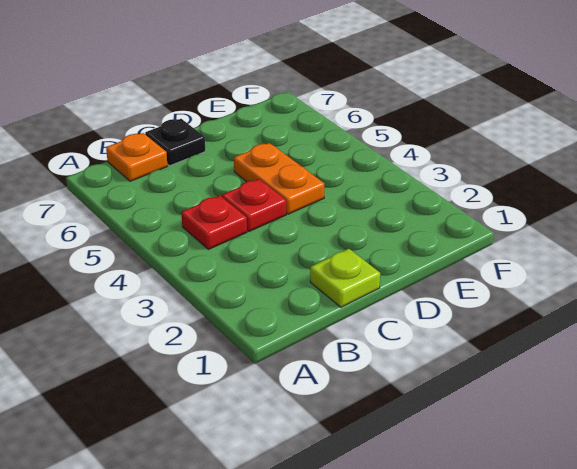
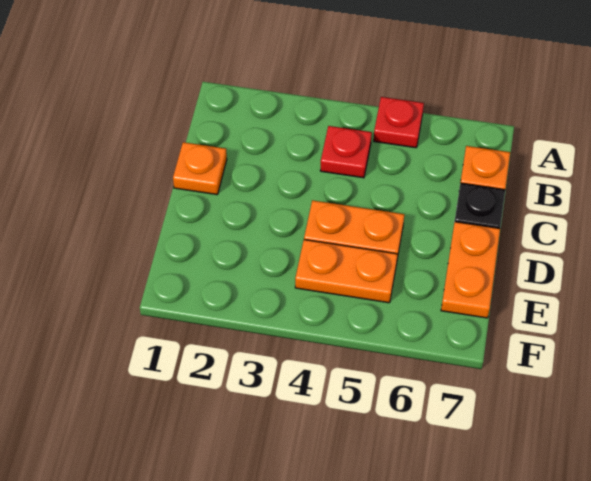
lime plate C1 level 1 -> orange plate C1 level 1
red plate C4 level 1 -> red plate A5 level 1
none -> orange plate D7:E7 level 1
none -> orange plate E4:E5 level 1

